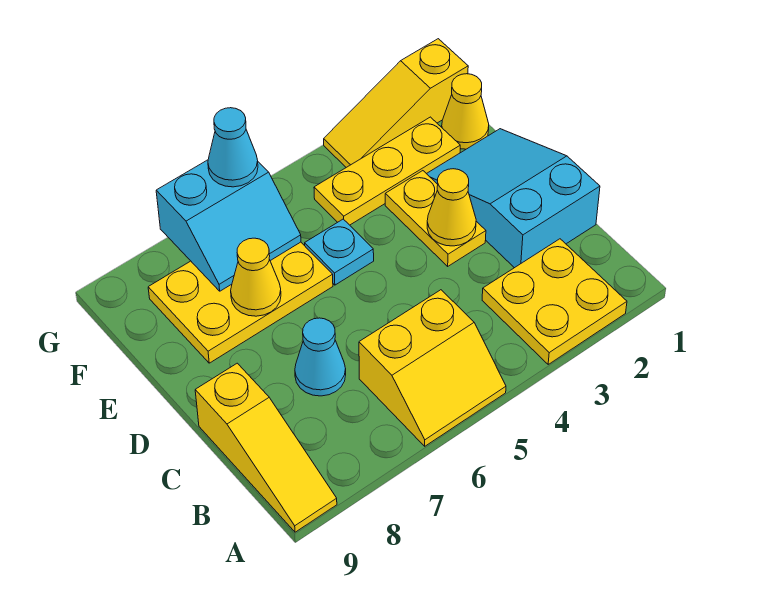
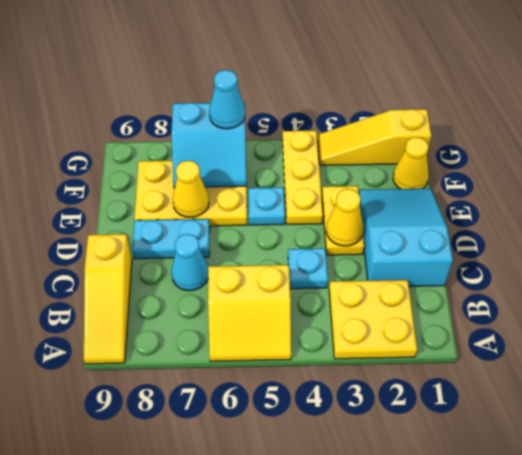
none -> cyan plate C4 level 1
none -> cyan plate D7:D8 level 1
yellow plate F2:F4 level 1 -> yellow plate E4:G4 level 1

